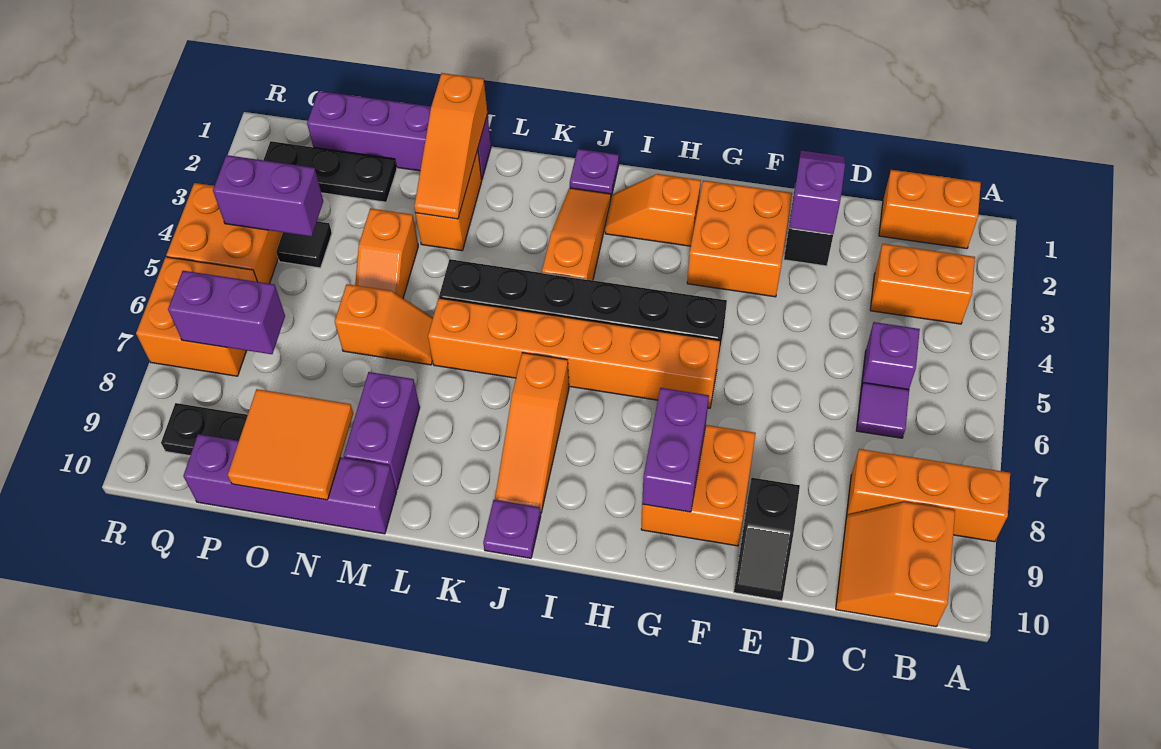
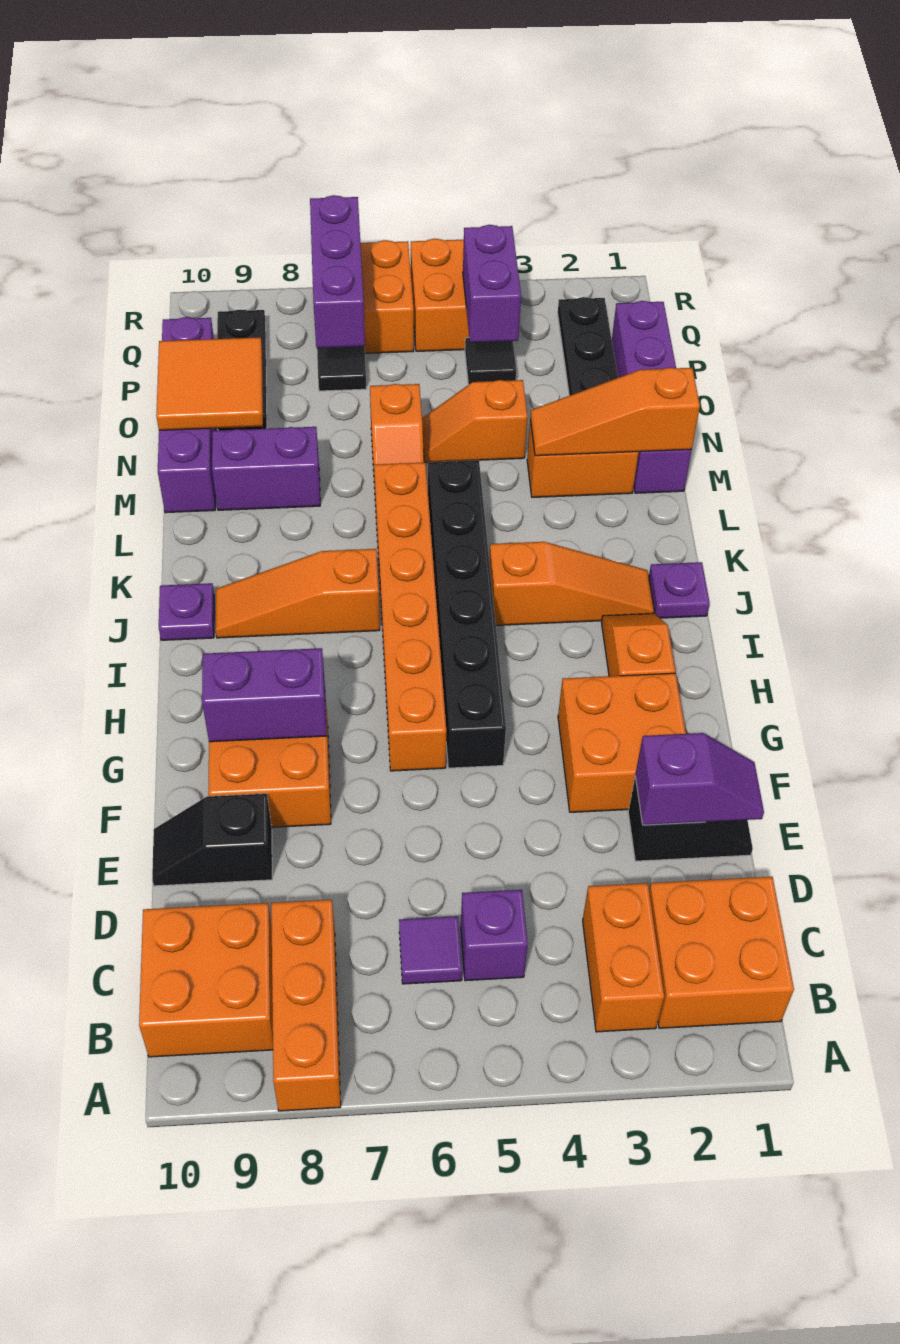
orange brick B1:C1 level 1 -> orange brick B1:C2 level 1
orange slope B9:C10 level 1 top B -> orange brick B9:C10 level 1
none -> black tile P7 level 1
purple brick P7:Q7 level 2 -> purple brick P7:R7 level 2

